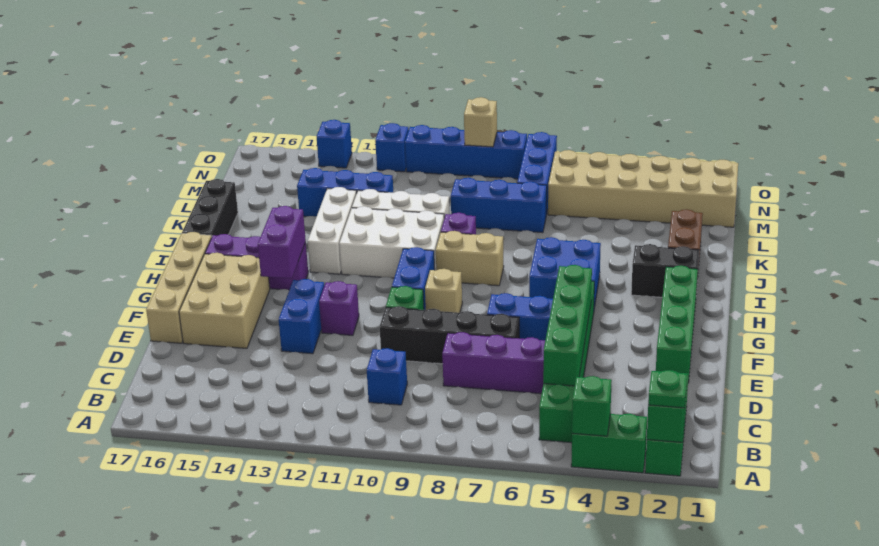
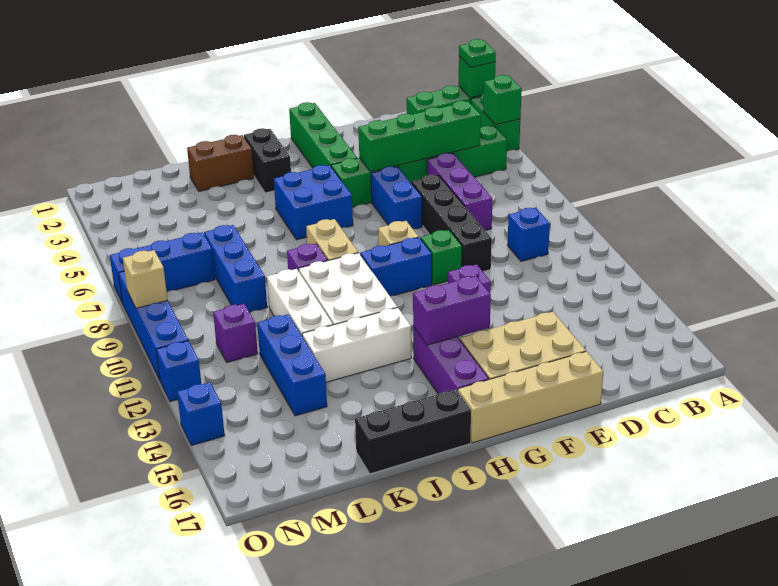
green brick E2:H2 level 1 -> green brick G1:G4 level 1
blue brick E13:F13 level 1 -> none
tan brick M1:N6 level 1 -> none
none -> purple brick M11 level 1

